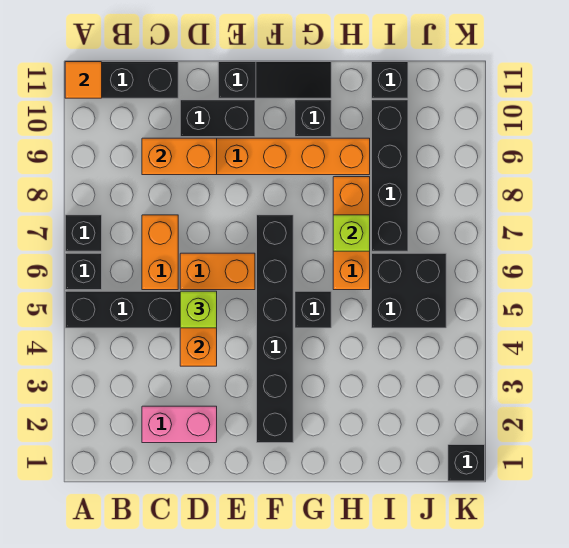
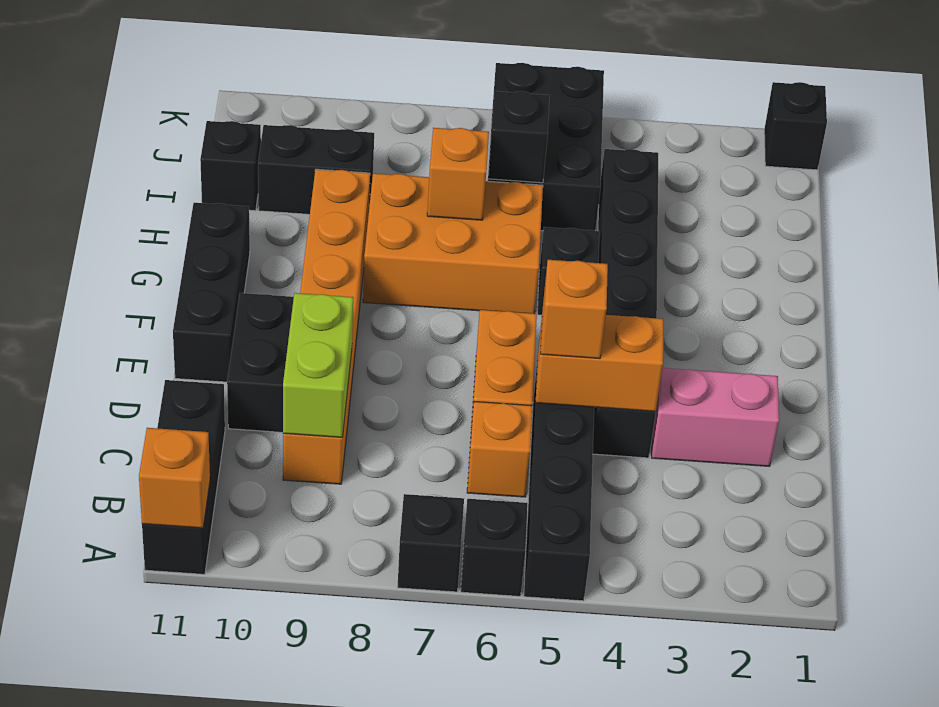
orange tile A11 level 2 -> orange brick A11 level 2
pink brick C2:D2 level 1 -> pink brick D2:D3 level 1
orange brick C6:C7 level 1 -> orange brick C6 level 1
orange brick C9:D9 level 2 -> lime brick C9:D9 level 2
lime brick D5 level 3 -> orange brick D5 level 3
black slope E11:G11 level 1 top E -> black brick E11:G11 level 1
black brick F2:F7 level 1 -> black brick D4:I4 level 1
black brick G10 level 1 -> black brick I6 level 2
orange brick H6:H8 level 1 -> orange brick G6:H8 level 1
lime brick H7 level 2 -> orange brick H7 level 2
black brick I5:J6 level 1 -> black brick I5:K6 level 1
black brick I7:I10 level 1 -> black brick I9:I10 level 1

